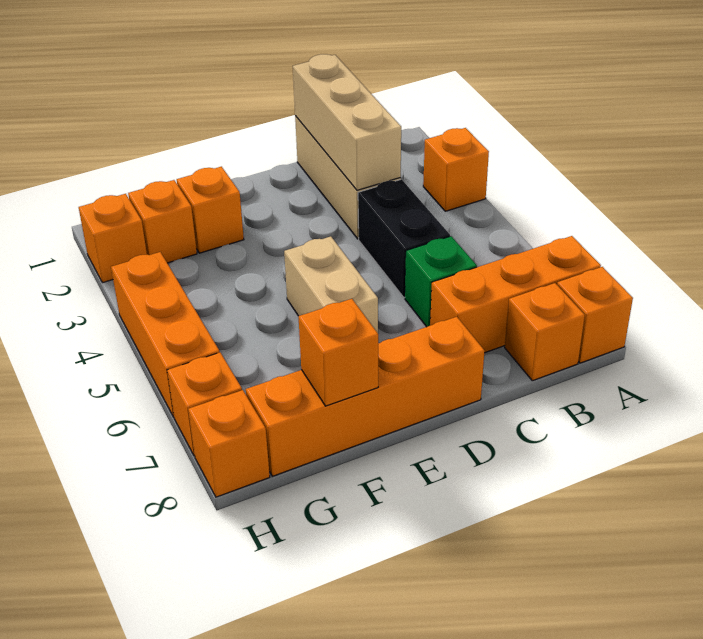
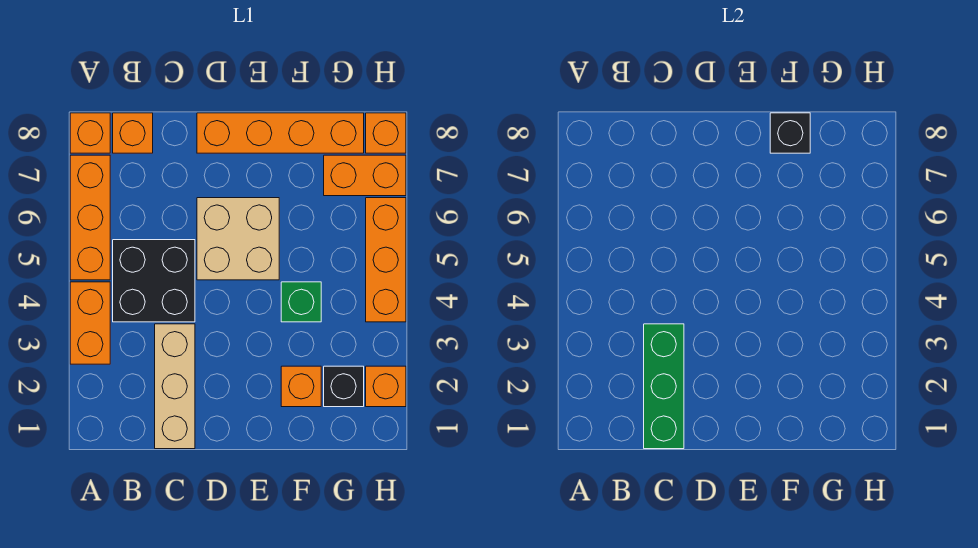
orange brick A3 level 1 -> orange brick A3:A4 level 1
orange brick A7:C7 level 1 -> orange brick A5:A7 level 1
tan brick C1:C3 level 2 -> green brick C1:C3 level 2
black brick C4:C5 level 1 -> black brick B4:C5 level 1
green brick C6 level 1 -> green brick F4 level 1
tan brick E5:E6 level 1 -> tan brick D5:E6 level 1
orange brick F8 level 2 -> black brick F8 level 2
orange brick G2 level 1 -> black brick G2 level 1
orange brick H7 level 1 -> orange brick G7:H7 level 1

